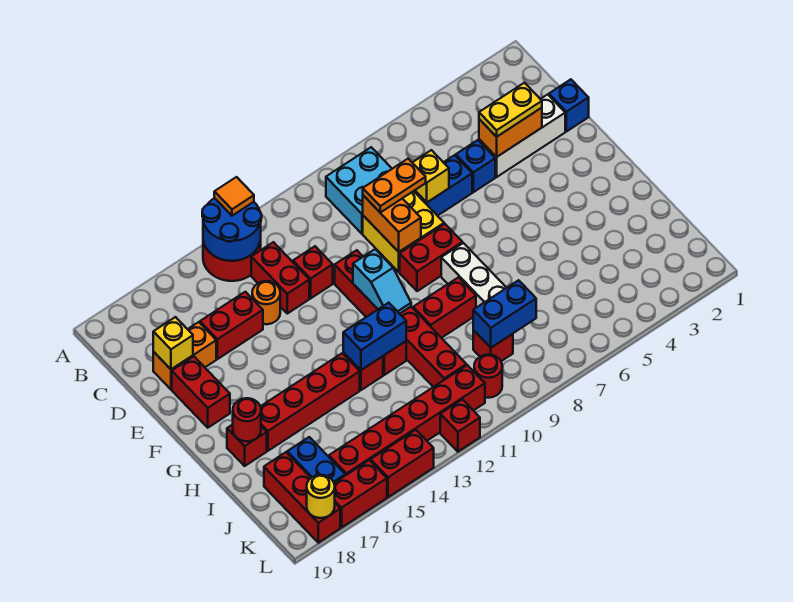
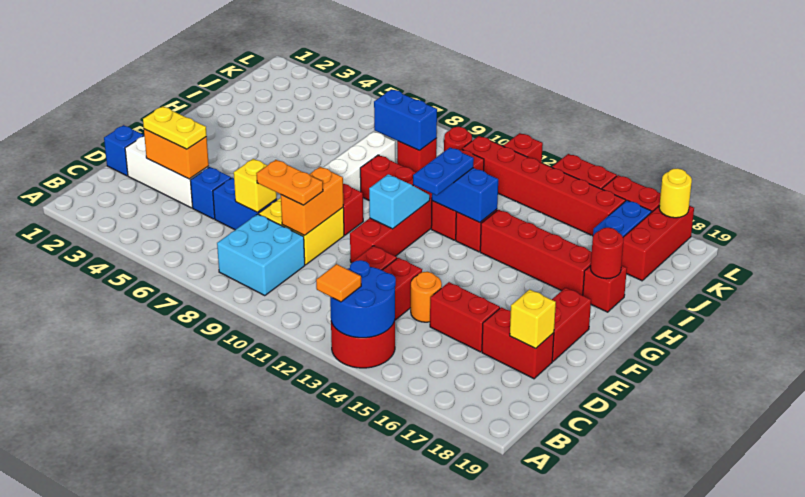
orange brick D17:D18 level 1 -> red brick D17:D18 level 1
none -> blue plate G12:H12 level 3

